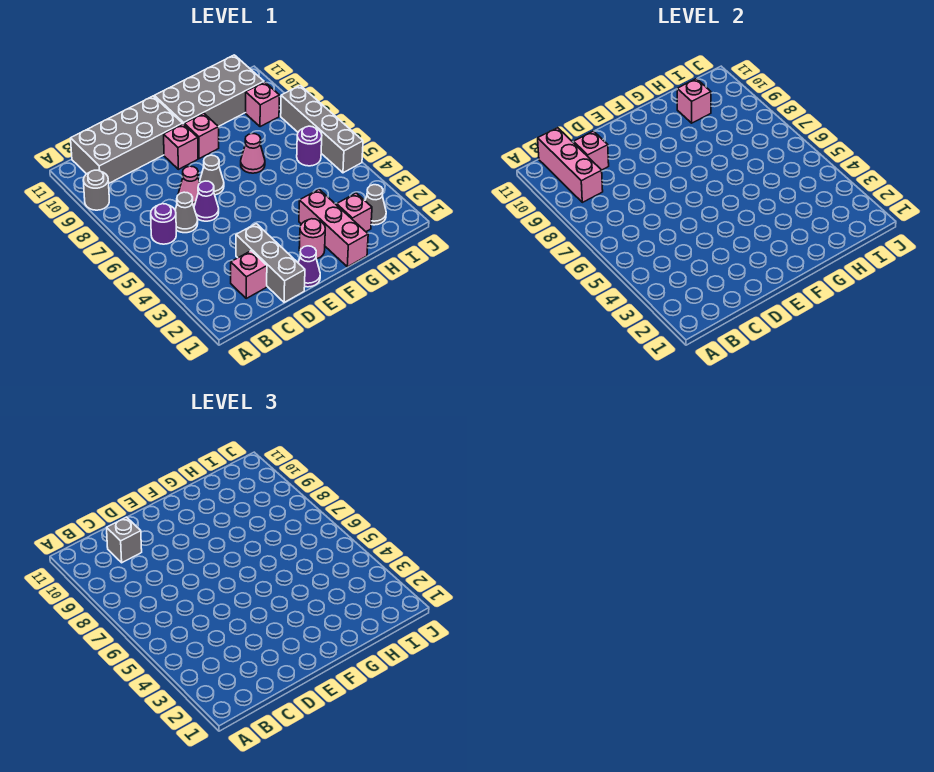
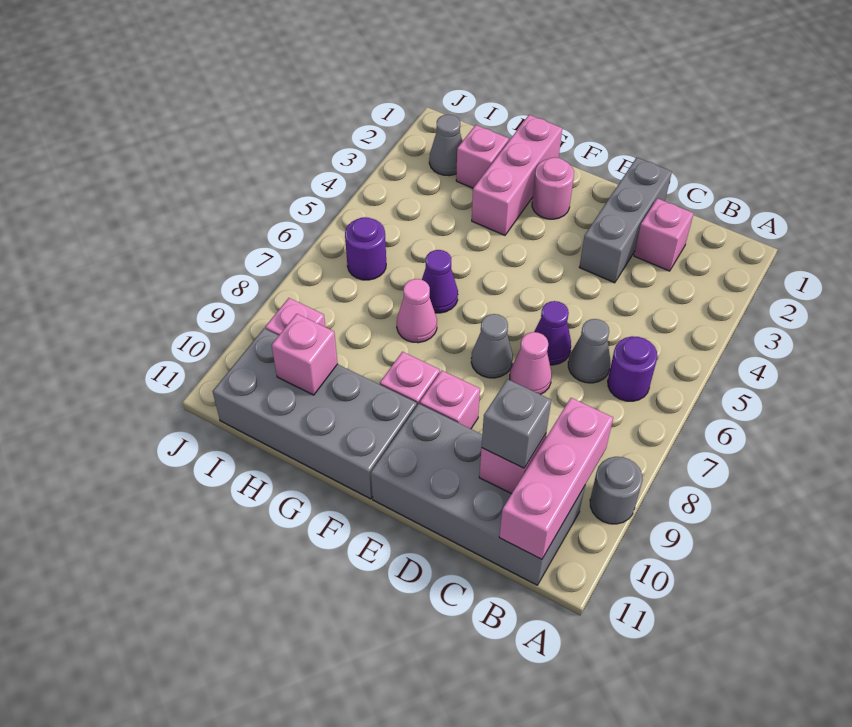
purple cone E1 level 1 -> purple cone G6 level 1
grey brick J5:J8 level 1 -> none

